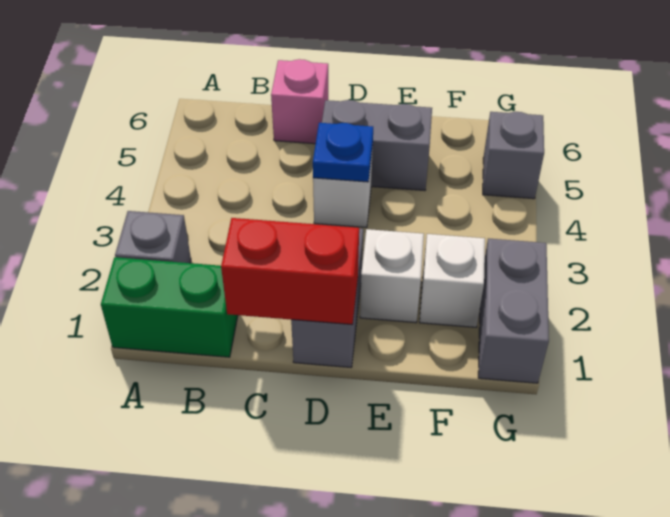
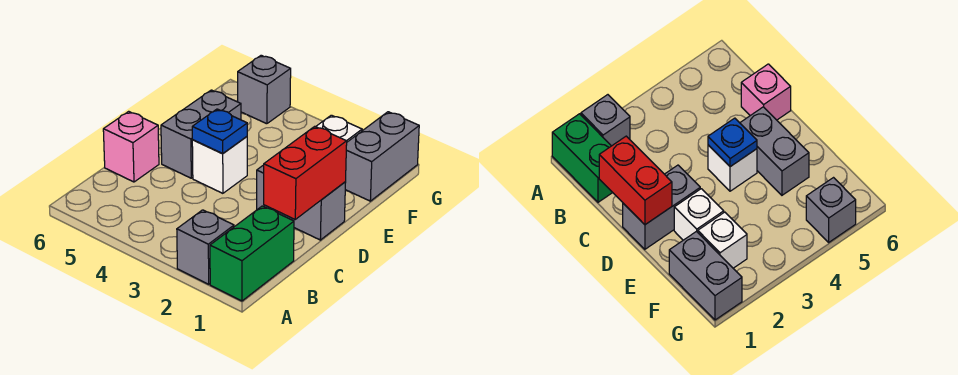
grey brick G1:G2 level 1 -> grey brick F1:G1 level 1

